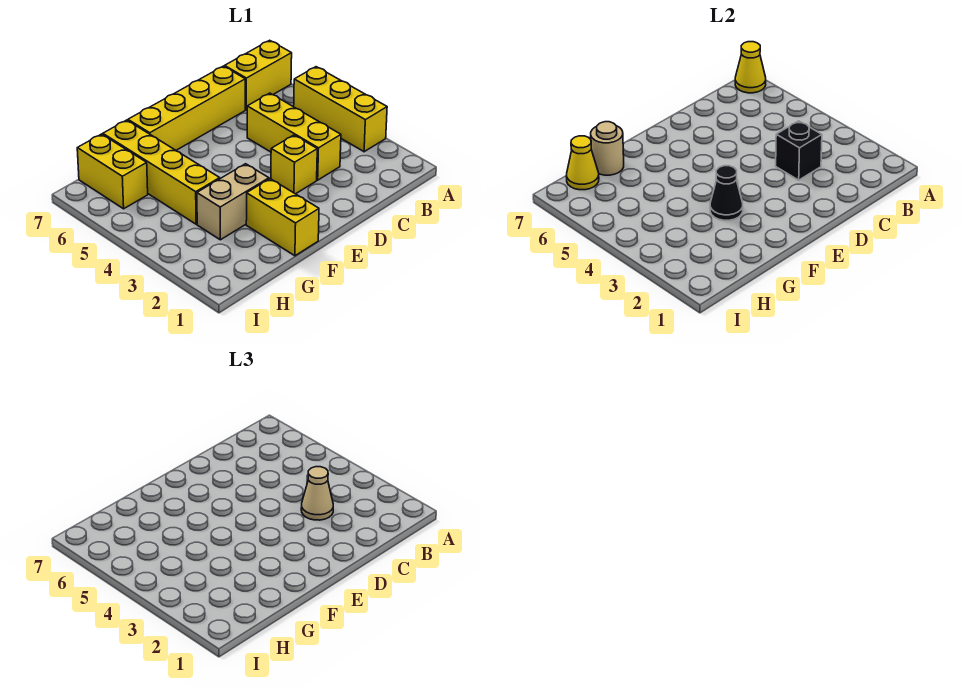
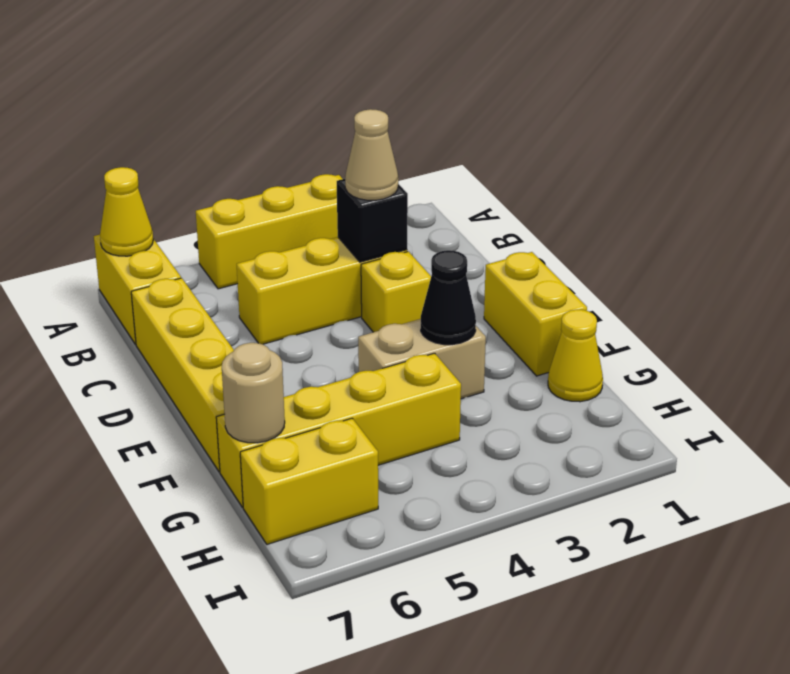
yellow brick F1:F2 level 1 -> yellow brick E1:F1 level 1
tan brick F3:G3 level 1 -> tan brick F3:F4 level 1
yellow cone H7 level 2 -> yellow cone G1 level 1

